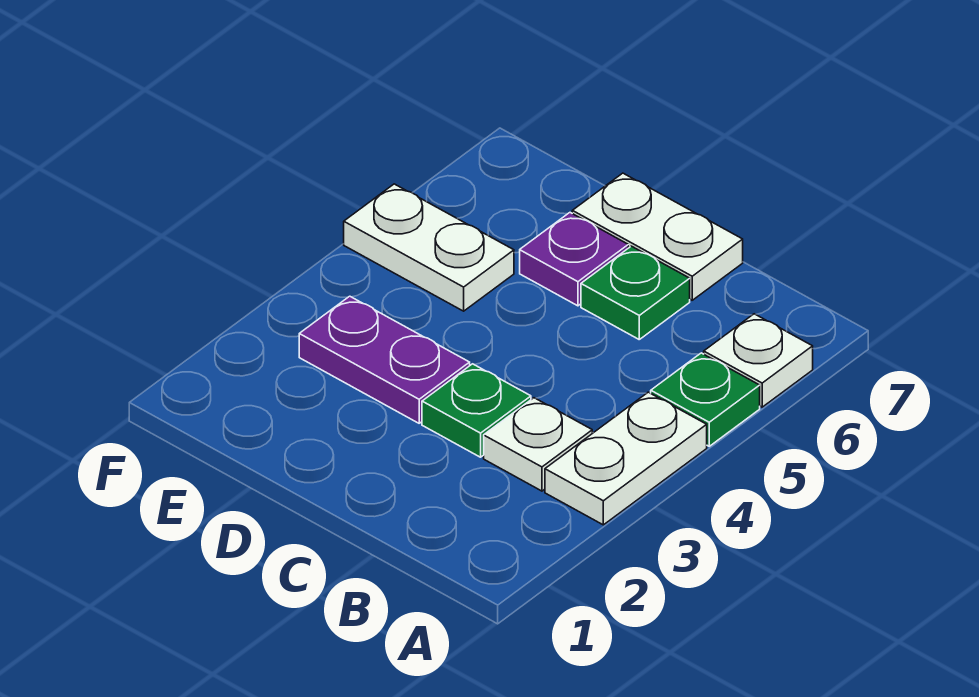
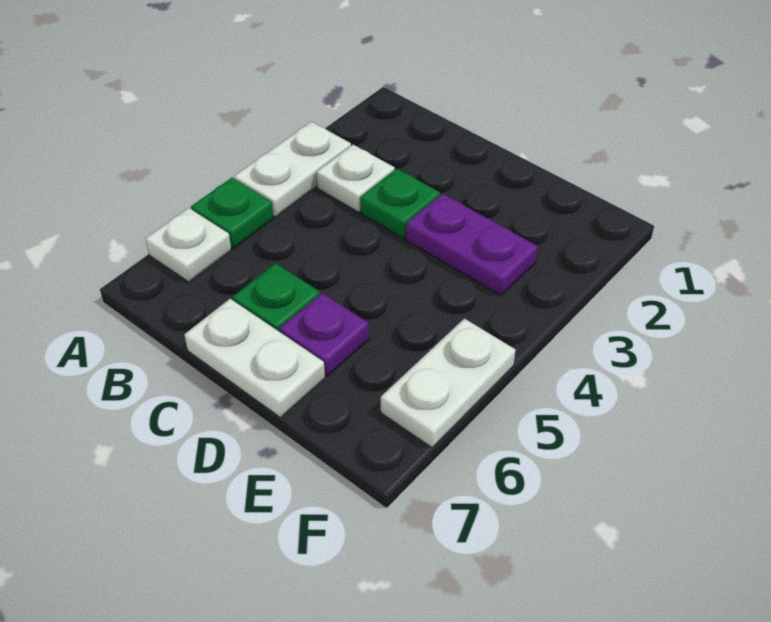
white plate E5:F5 level 1 -> white plate F5:F6 level 1

